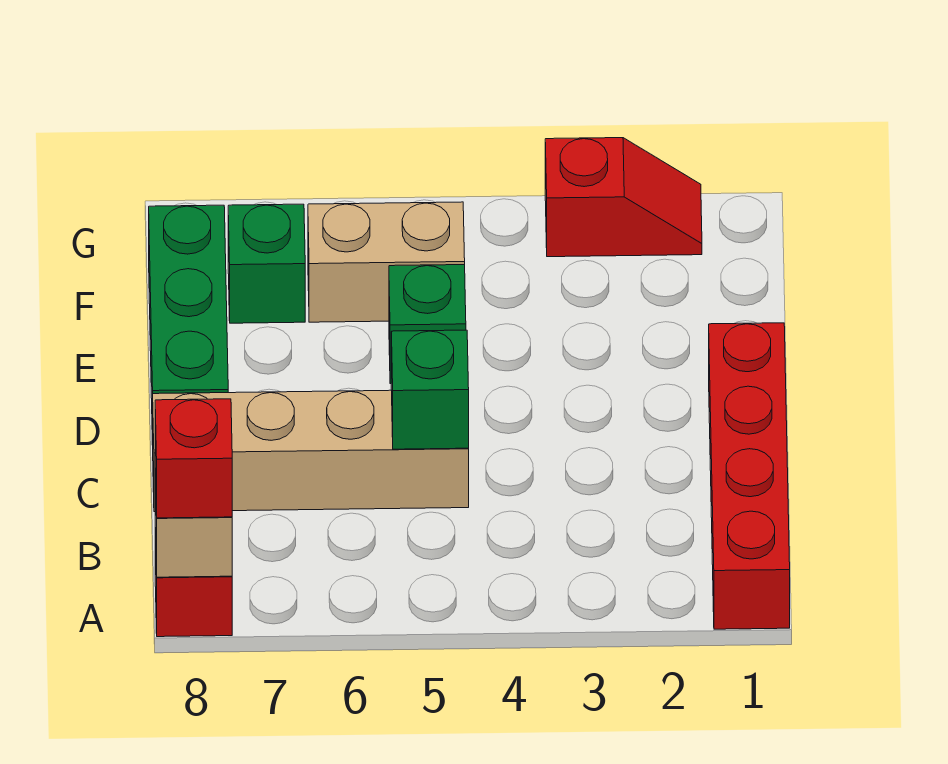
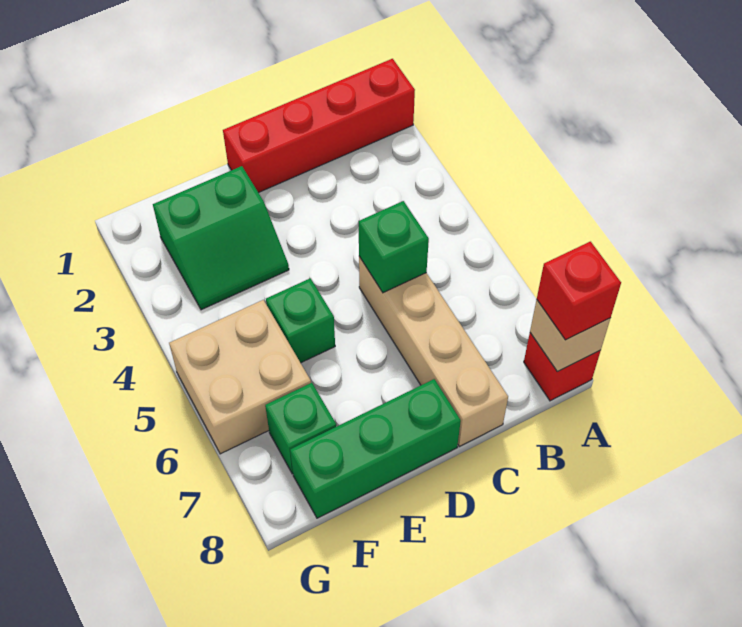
none -> green slope E2:F3 level 1 top 2
tan brick F5:F6 level 1 -> tan brick F5:G6 level 1
red slope G2:G3 level 1 top 3 -> none

